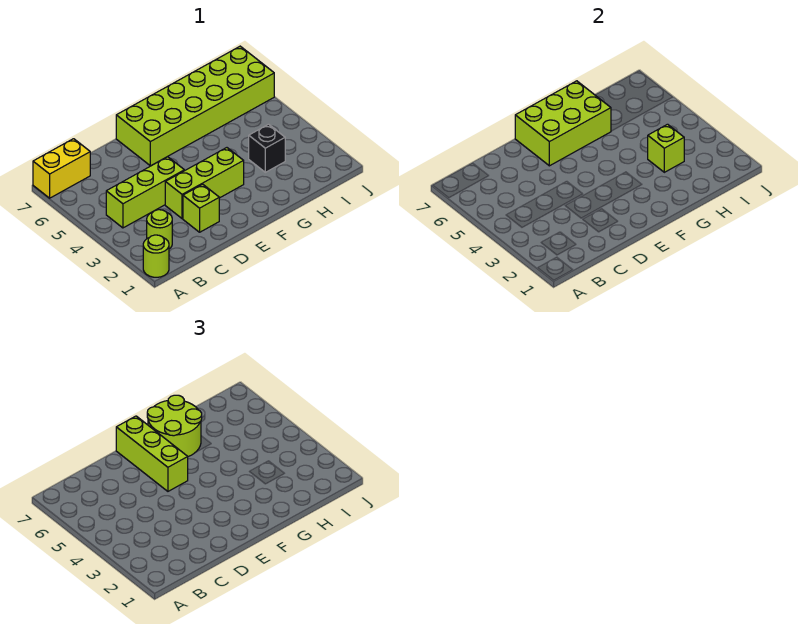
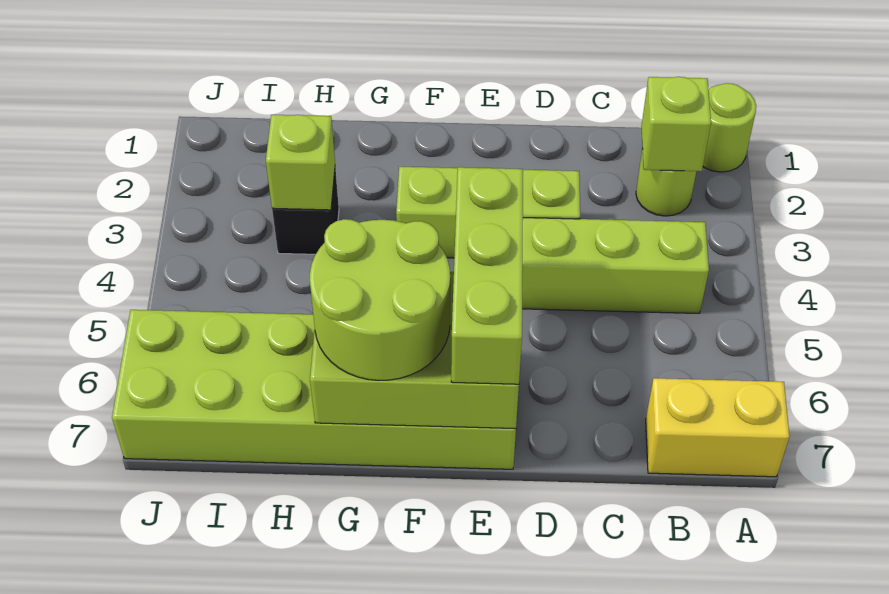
lime brick D2 level 1 -> lime brick B2 level 2

